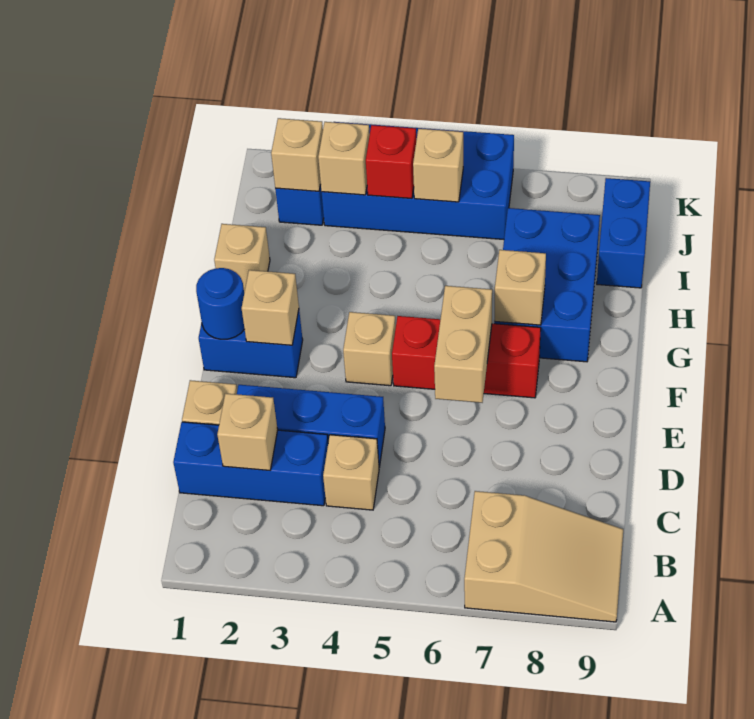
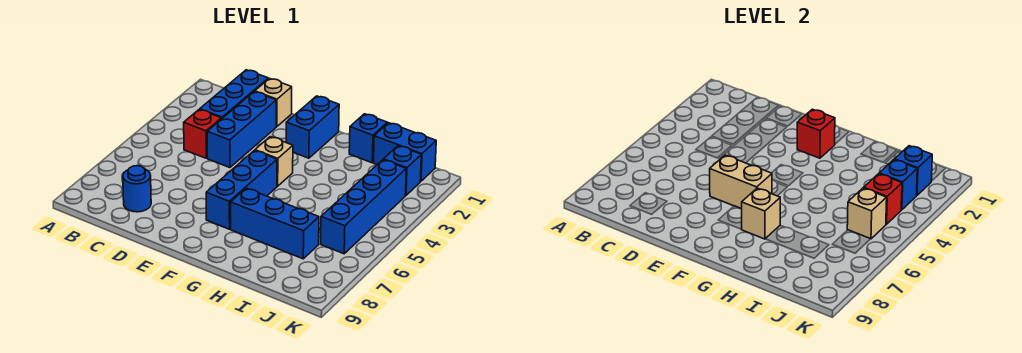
tan slope A7:B9 level 1 top 7 -> none
tan brick C2 level 2 -> none
tan brick C4 level 1 -> red brick C4 level 1
blue round brick F1 level 2 -> blue round brick C8 level 1
tan brick F2 level 2 -> red brick F2 level 2
red brick F5:F7 level 1 -> blue brick F5:F7 level 1
blue brick G7:I8 level 1 -> blue brick G7:I7 level 1
tan brick H1 level 1 -> blue brick H1 level 1
blue brick I9:J9 level 1 -> blue brick I1:J1 level 1
tan brick J2 level 2 -> blue brick J2 level 2
blue brick J3:K6 level 1 -> blue brick J3:J6 level 1
tan brick J3 level 2 -> blue brick J3 level 2

